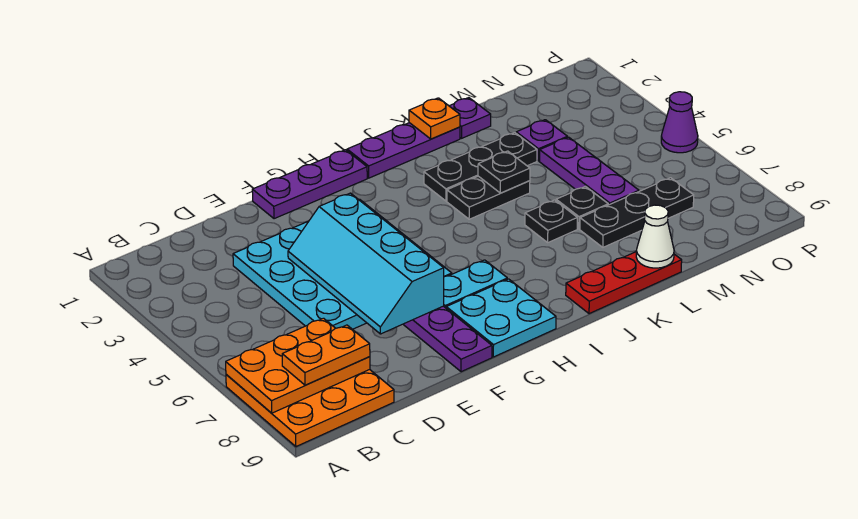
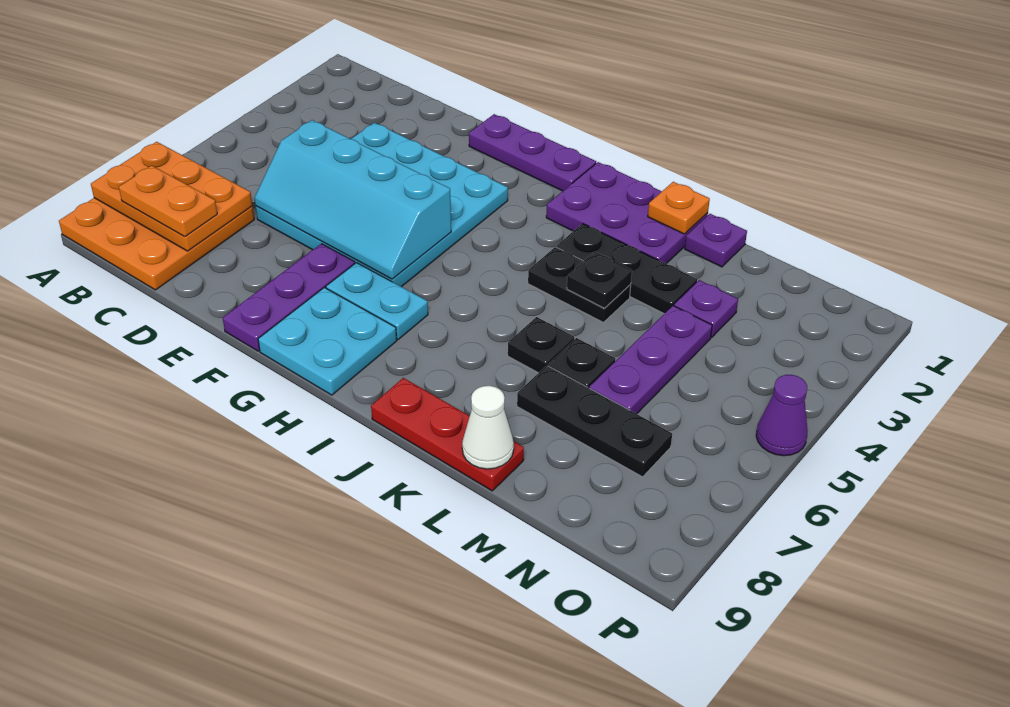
cyan slope E4:F7 level 2 top F -> cyan slope D5:G6 level 2 top 5
purple plate I1:K1 level 1 -> purple plate I1:K2 level 1

